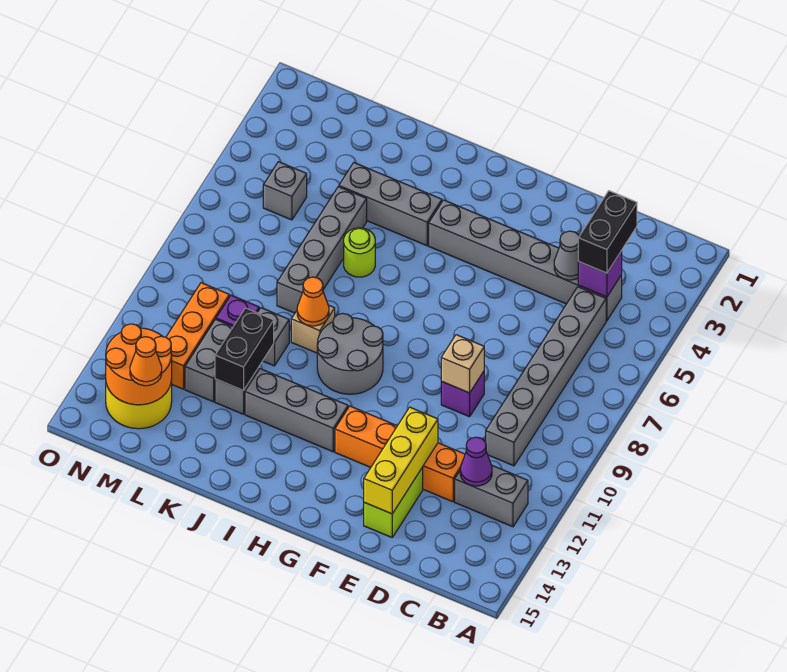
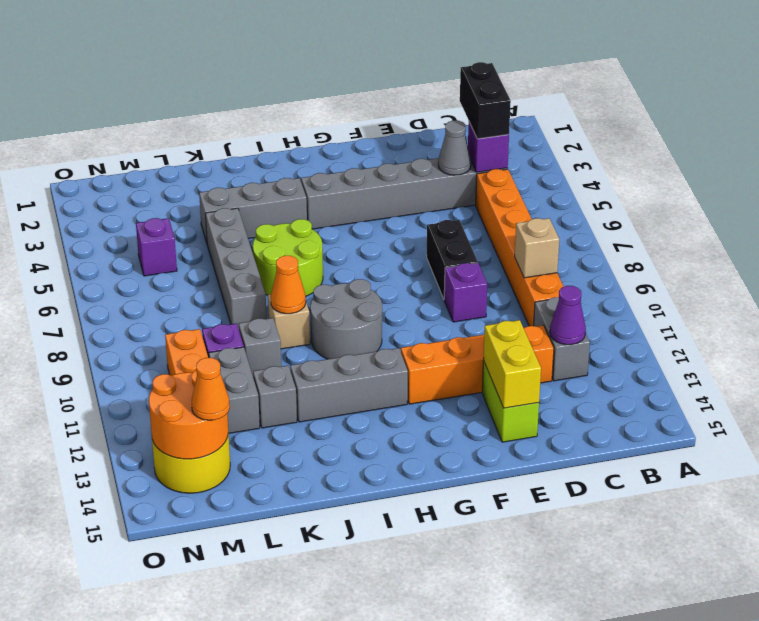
grey brick B12:C12 level 1 -> grey brick C11:C12 level 1
grey brick C5:C10 level 1 -> orange brick C5:C10 level 1
tan brick E9 level 2 -> tan brick C9 level 2
yellow brick E12:E14 level 2 -> yellow brick E13:E14 level 2
lime round brick J6 level 1 -> lime round brick I6:J7 level 1
black brick K11:K12 level 2 -> black brick E7:E8 level 1
grey brick M5 level 1 -> purple brick M5 level 1

